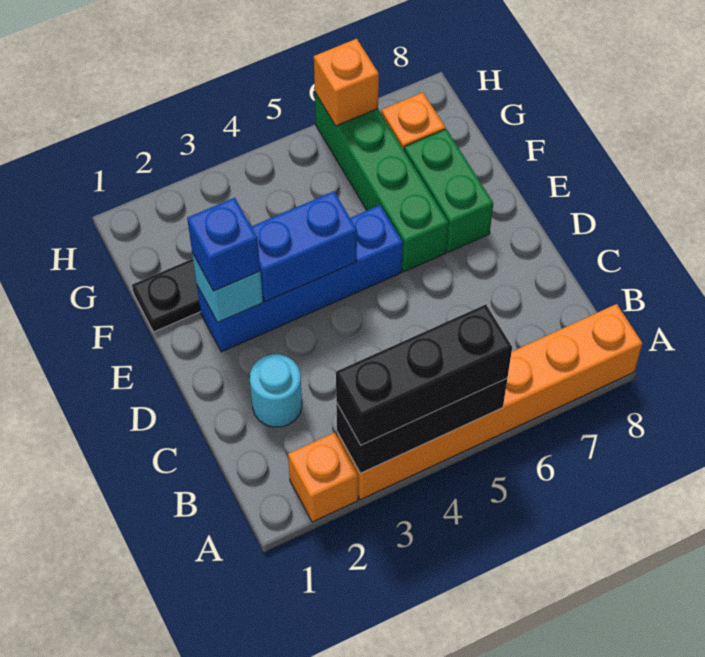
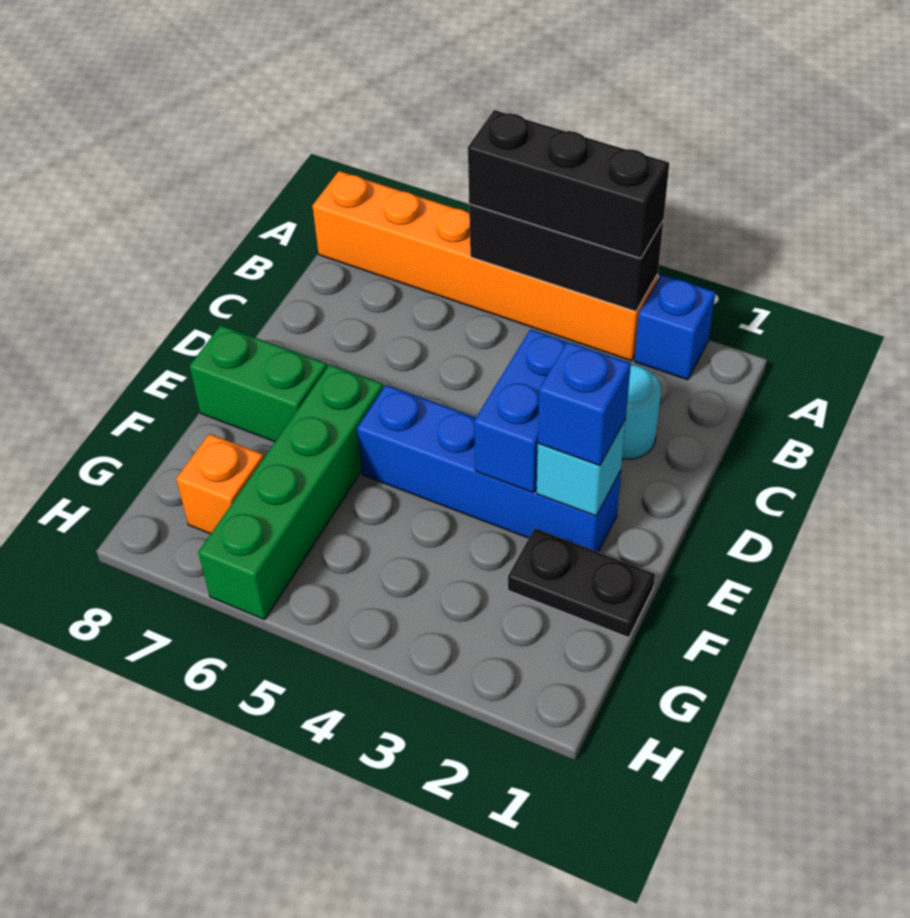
orange brick A2 level 1 -> blue brick A2 level 1
blue brick E3:E4 level 2 -> blue brick D3:E3 level 2
green brick E7:F7 level 1 -> green brick E7:E8 level 1
orange brick H6 level 2 -> none

